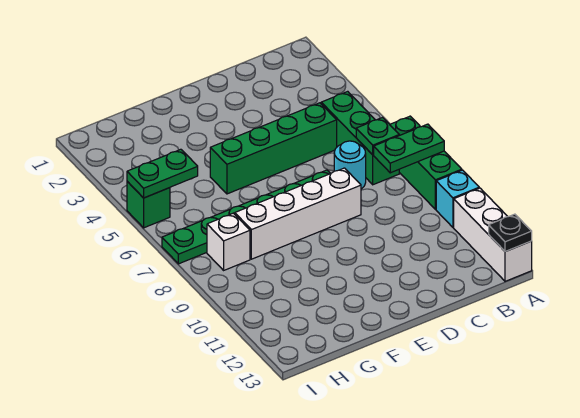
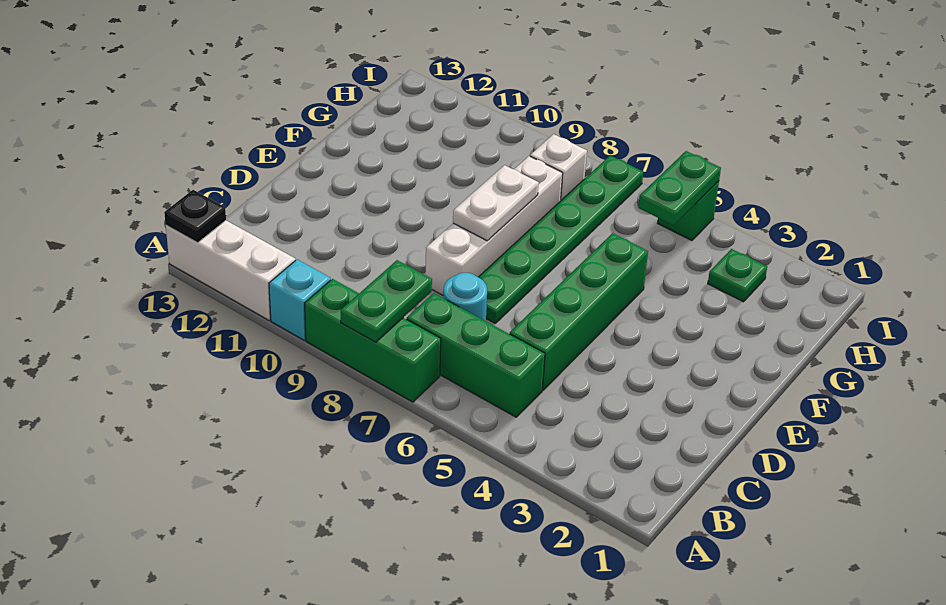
green plate B7 level 2 -> green plate H3 level 1
none -> white plate E8:F8 level 2

